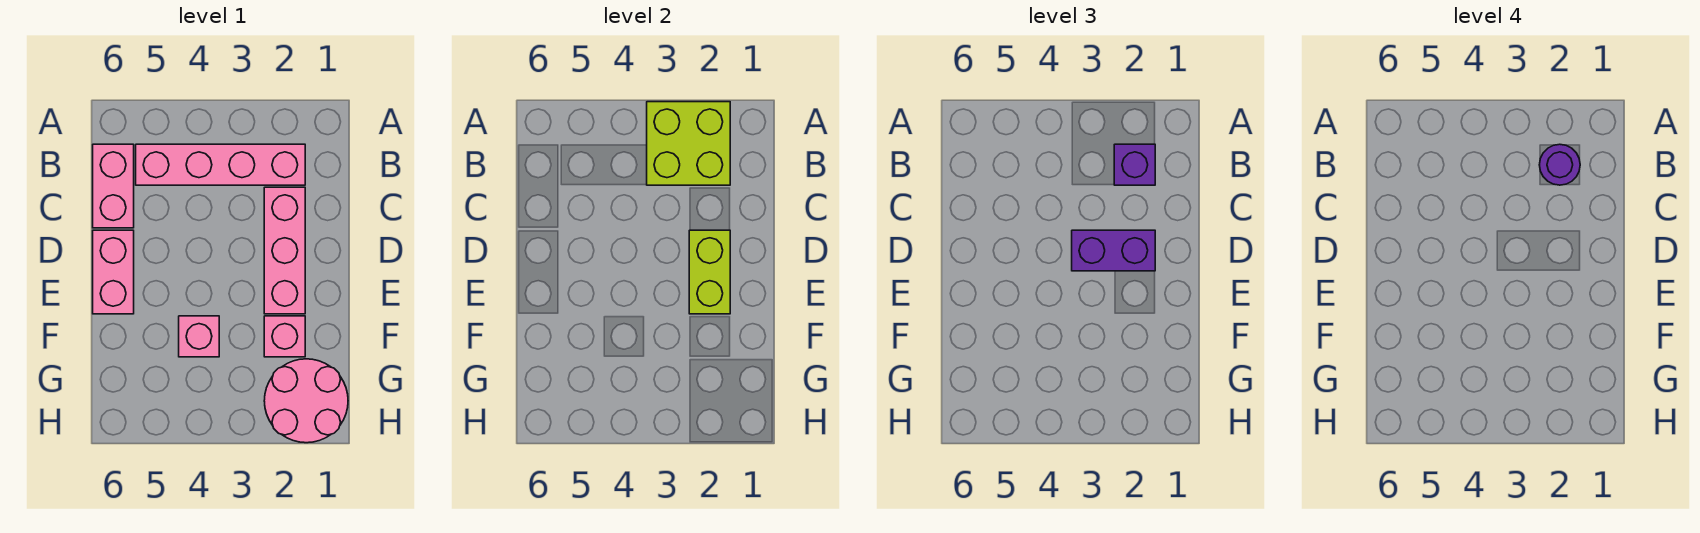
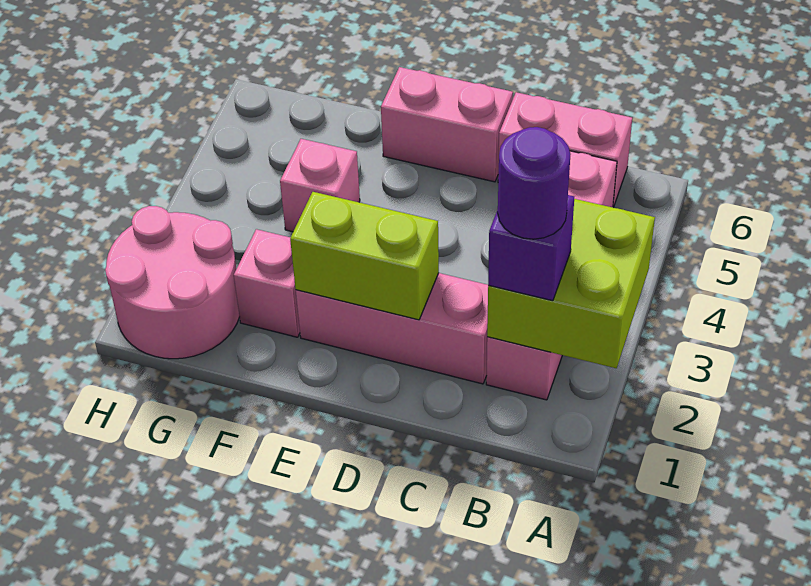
purple brick D2:D3 level 3 -> none

